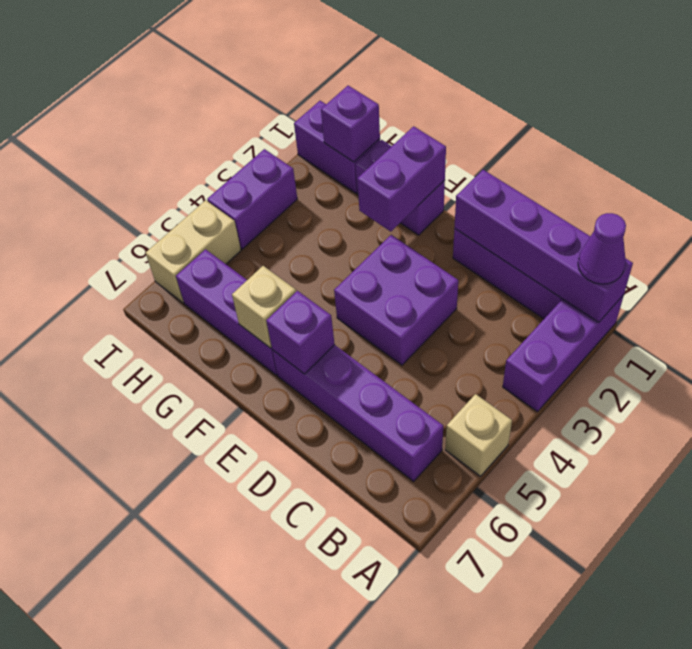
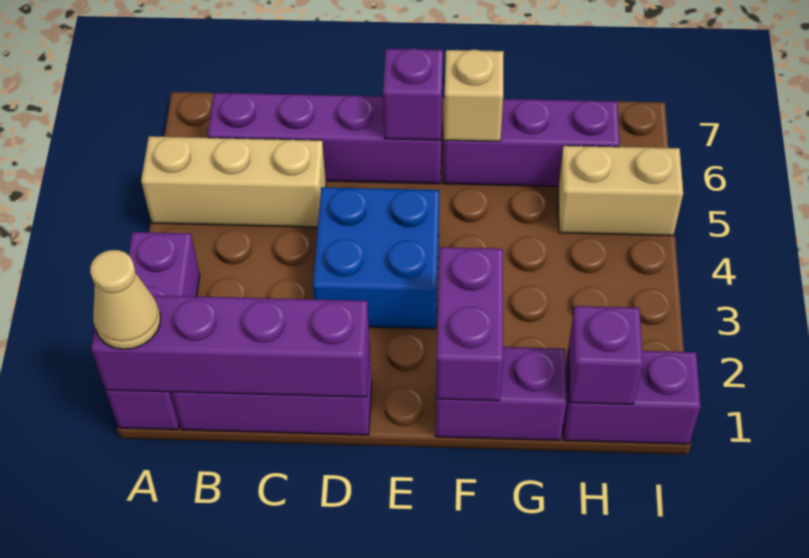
purple cone A1 level 3 -> tan cone A1 level 3
tan brick A5 level 1 -> tan brick A5:C5 level 1
purple brick D3:E4 level 1 -> blue brick D3:E4 level 1
purple brick I3:I4 level 1 -> none
tan brick I5:I6 level 1 -> tan brick H5:I5 level 1

